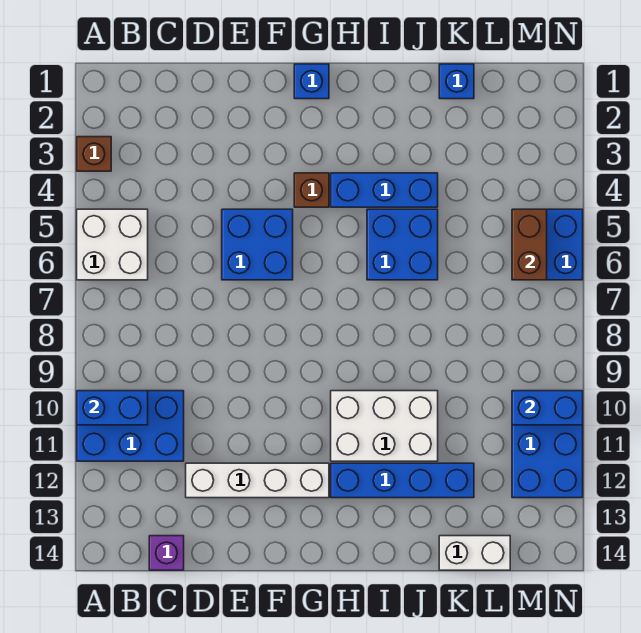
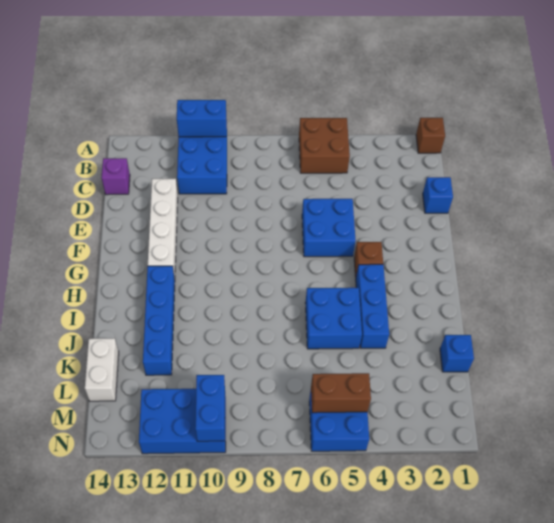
brown brick A3 level 1 -> brown brick A1 level 1
white brick A5:B6 level 1 -> brown brick A5:B6 level 1
blue brick A10:B10 level 2 -> blue brick A10:A11 level 2
blue brick G1 level 1 -> blue brick D1 level 1
white brick H10:J11 level 1 -> none

